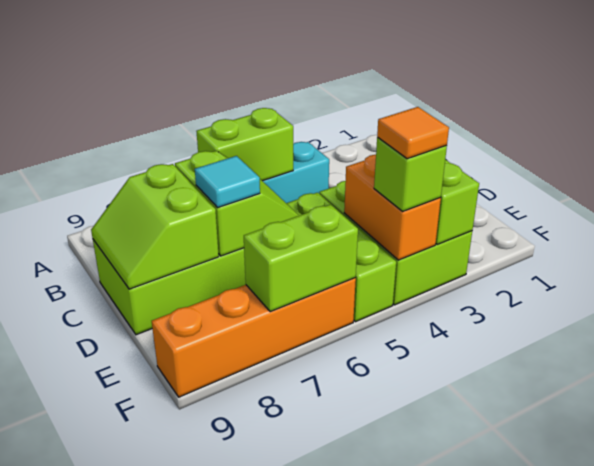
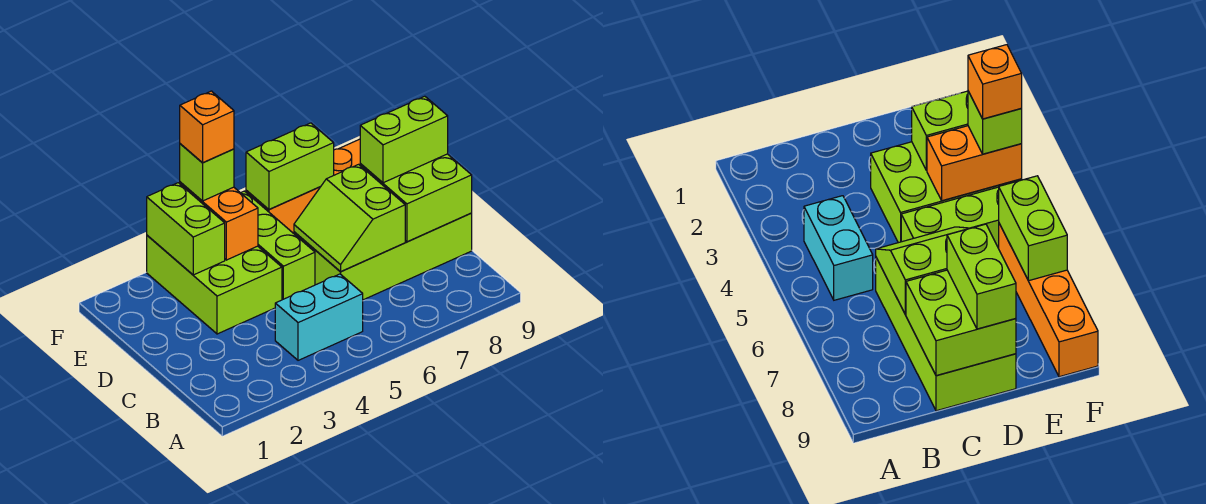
lime brick B5:B6 level 2 -> lime brick D8:D9 level 3
lime slope C8:D9 level 2 top 8 -> lime brick C8:D9 level 2
cyan tile D7 level 3 -> none
orange tile F4 level 4 -> orange brick F4 level 4

